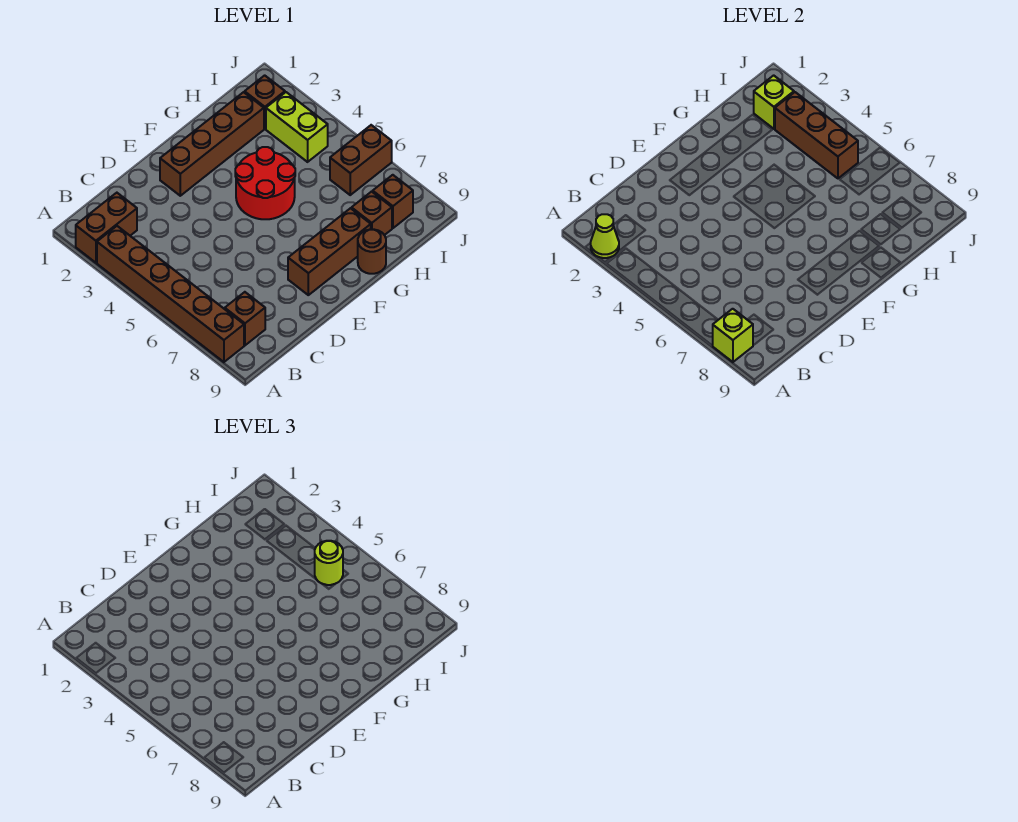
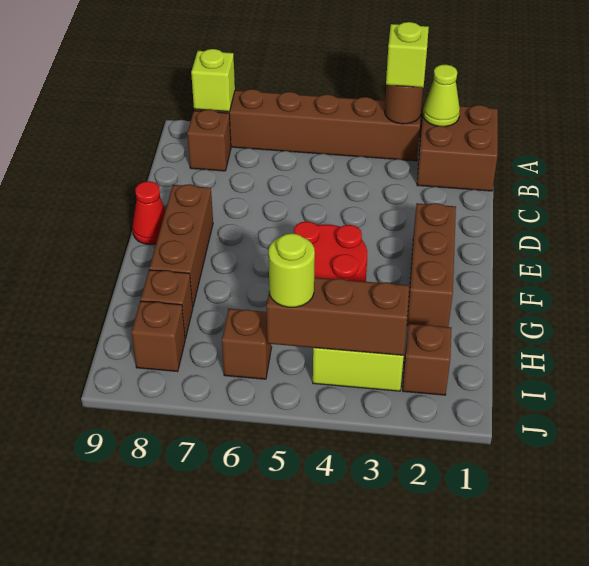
brown brick A2:B2 level 1 -> brown brick A1:B2 level 1
brown brick E2:H2 level 1 -> brown brick E2:G2 level 1
none -> red cone E9 level 1
brown round brick G9 level 1 -> brown round brick A3 level 2
lime brick I2 level 2 -> lime brick A3 level 3
brown brick I6:J6 level 1 -> brown brick I6 level 1

